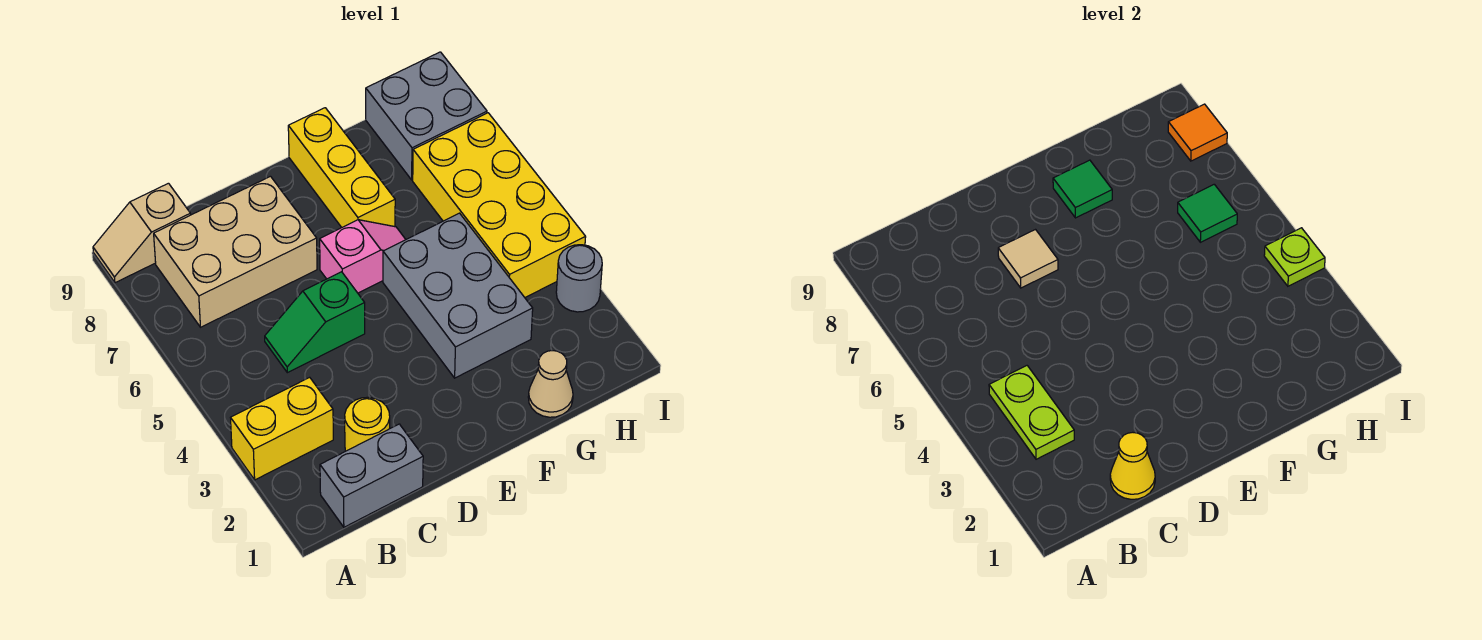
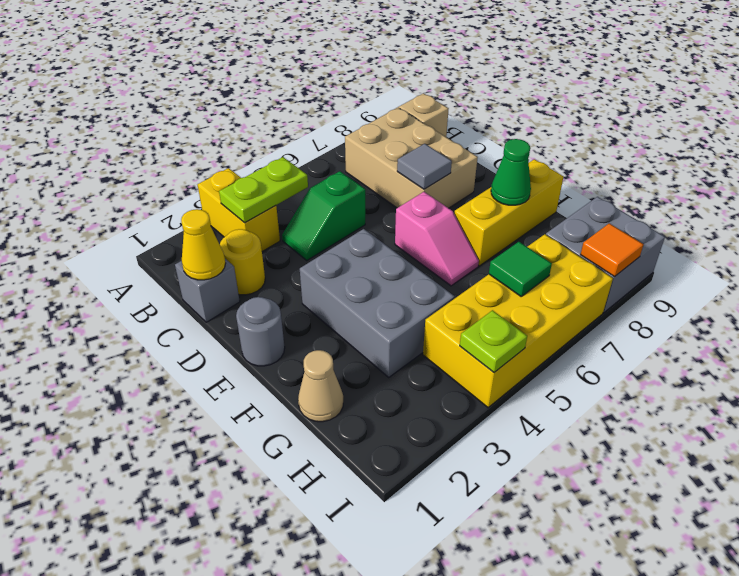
grey brick B1:C1 level 1 -> grey brick C1 level 1
green slope C5:D5 level 1 top D -> green slope C4:C5 level 1 top 5
tan tile D7 level 2 -> grey tile D7 level 2
grey brick F3:G5 level 1 -> grey brick E3:G4 level 1
green tile F8 level 2 -> green cone F8 level 2
grey round brick I3 level 1 -> grey round brick E1 level 1

